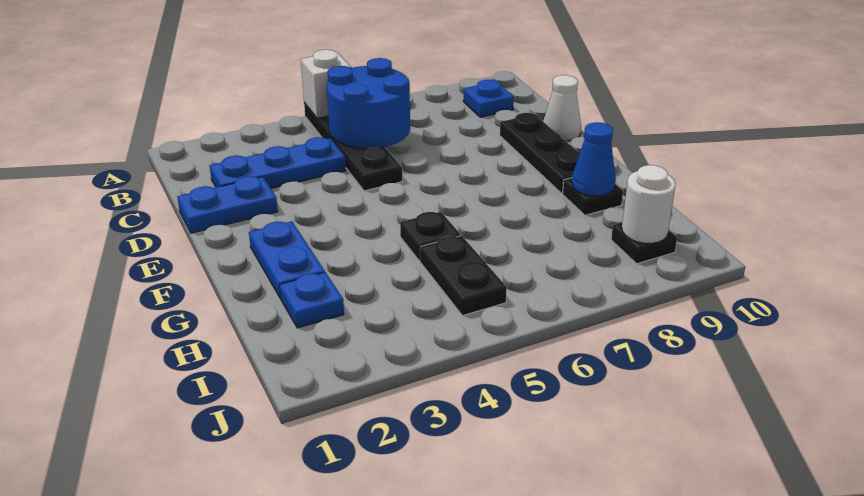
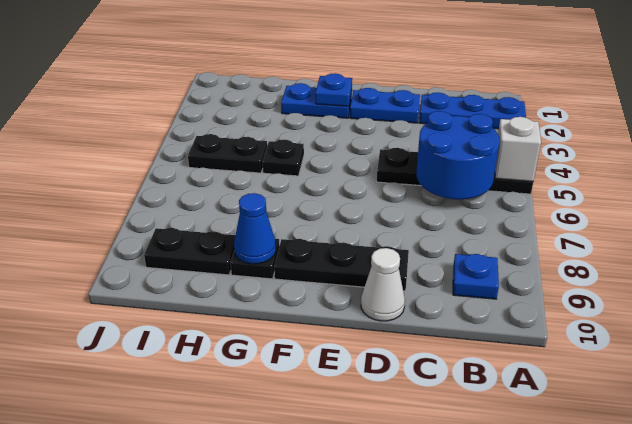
blue plate C2:C4 level 1 -> blue plate A2:C2 level 1
blue plate D1:D2 level 1 -> blue plate D2:E2 level 1
blue plate H2 level 1 -> blue plate F2 level 2
black plate I9 level 1 -> black plate H9:I9 level 1
white round brick I9 level 2 -> none

